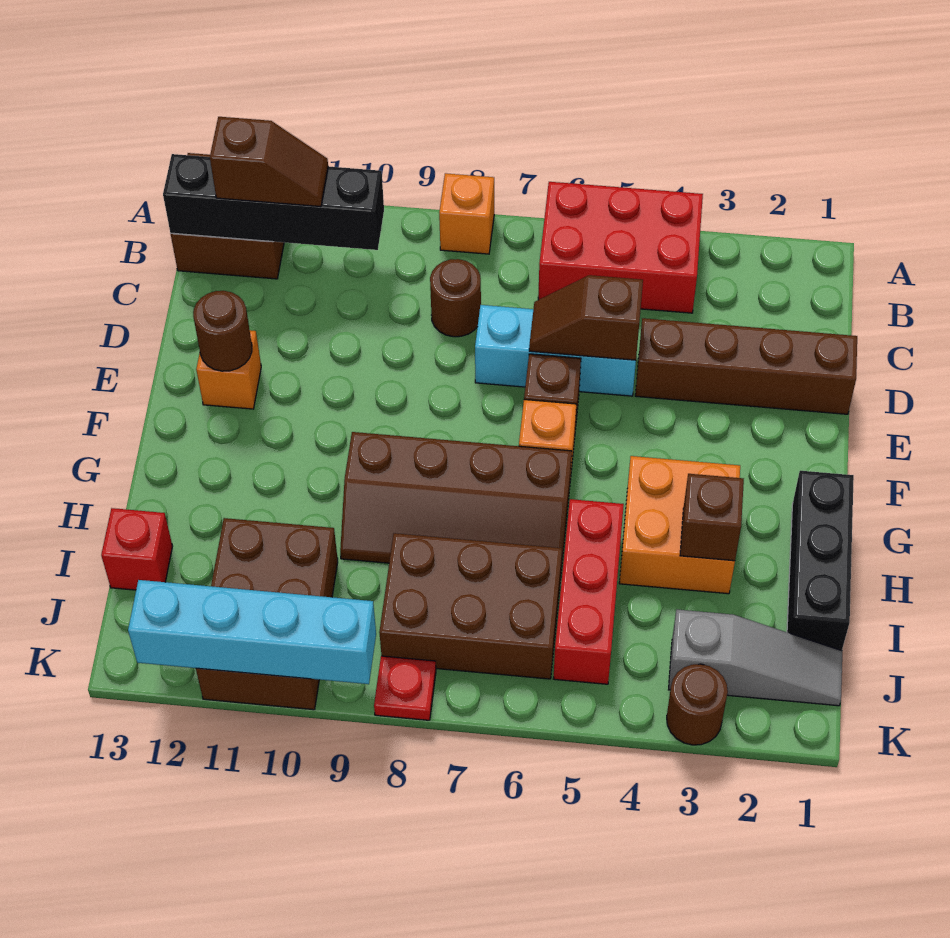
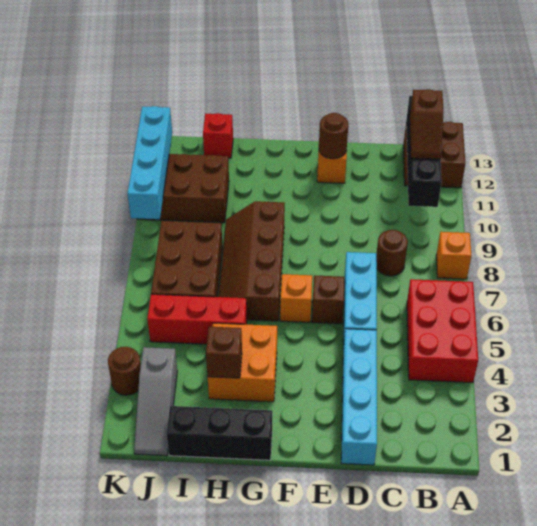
brown brick D1:D4 level 1 -> cyan brick D1:D4 level 1
brown slope D5:D6 level 2 top 5 -> none
red plate K8 level 1 -> none

